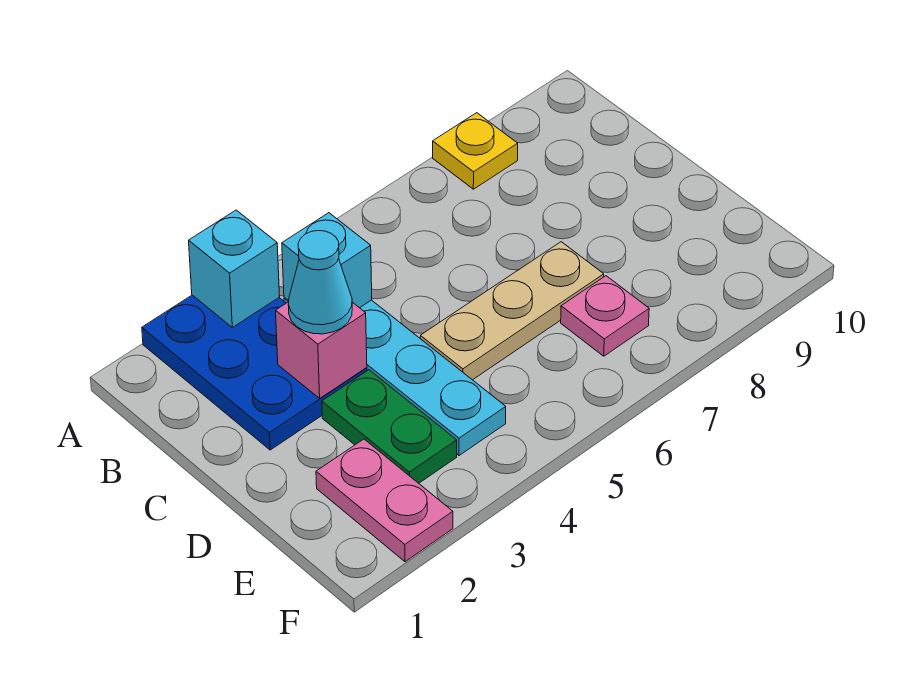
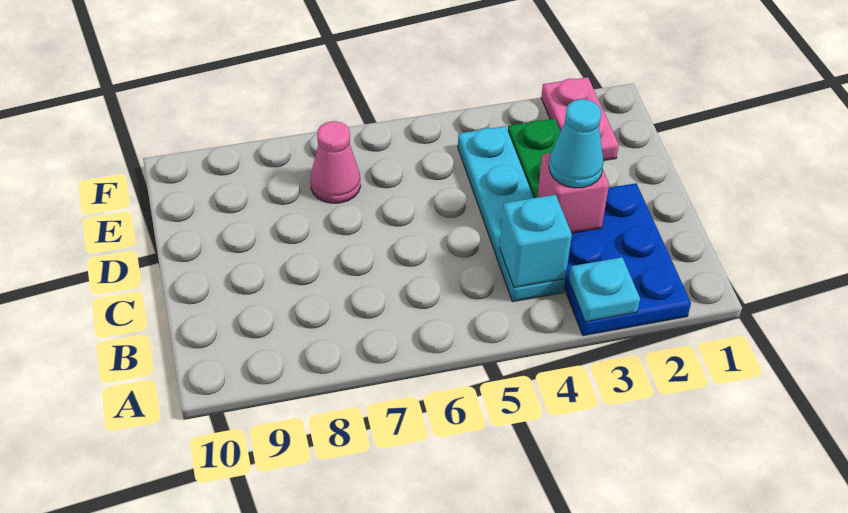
cyan brick A3 level 2 -> cyan plate A3 level 2
yellow plate A8 level 1 -> none
tan plate D5:D7 level 1 -> none
pink plate E7 level 1 -> pink cone E7 level 1

